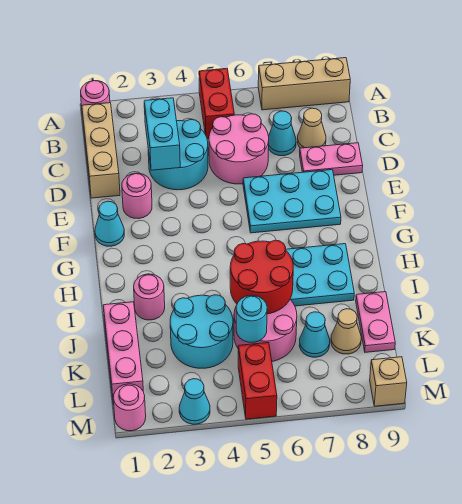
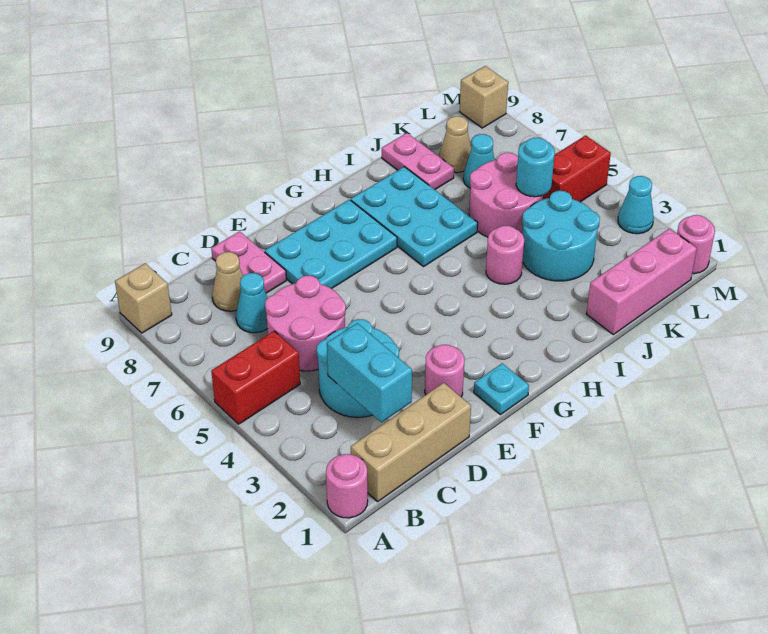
tan brick A7:A9 level 1 -> tan brick A9 level 1
cyan brick C3:D3 level 2 -> cyan brick C2:C3 level 2
cyan plate E6:F8 level 1 -> cyan plate E7:G8 level 1
cyan cone F1 level 1 -> cyan plate F1 level 1
pink round brick I2 level 1 -> pink round brick I4 level 1
red round brick I5:J6 level 2 -> none
pink plate J9:K9 level 1 -> pink plate J8:J9 level 1

